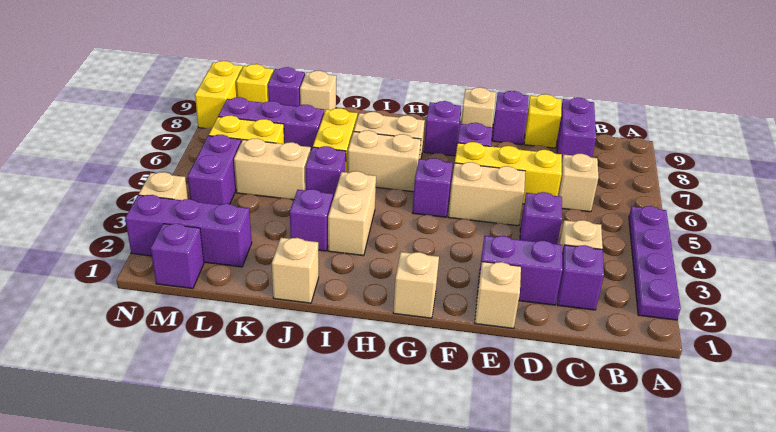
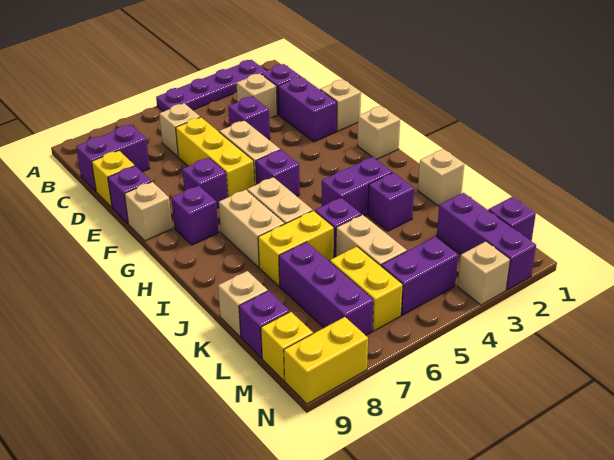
tan brick I3:I4 level 1 -> purple brick I3:I4 level 1

